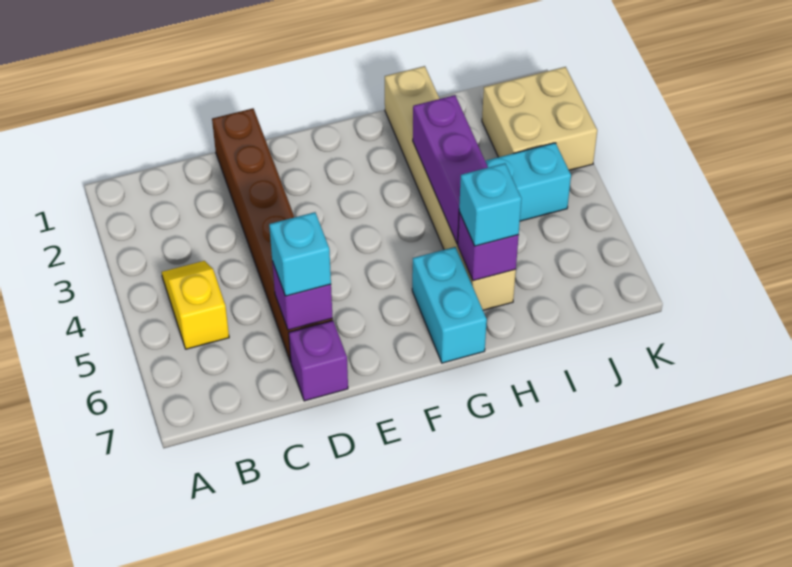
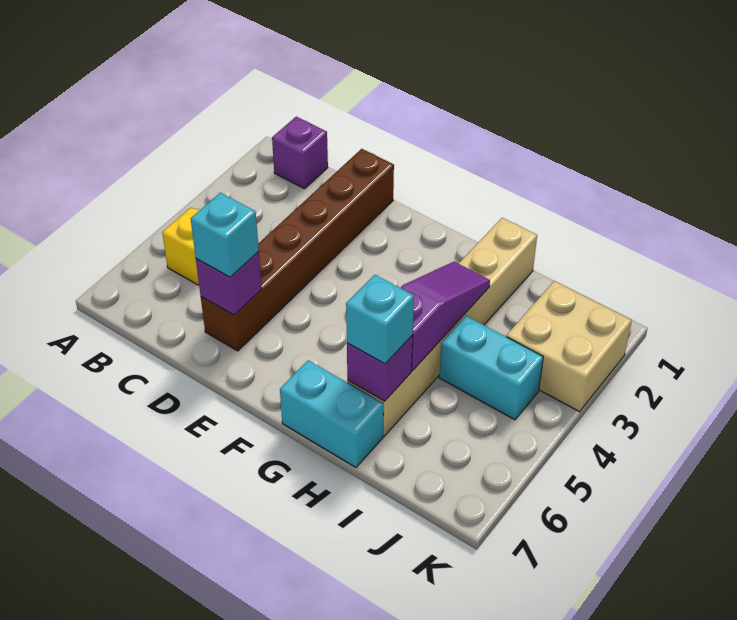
purple brick D7 level 1 -> purple brick B1 level 1
cyan brick G6:G7 level 1 -> cyan brick G7:H7 level 1
purple brick H3:H5 level 2 -> purple slope H3:H5 level 2 top 5

